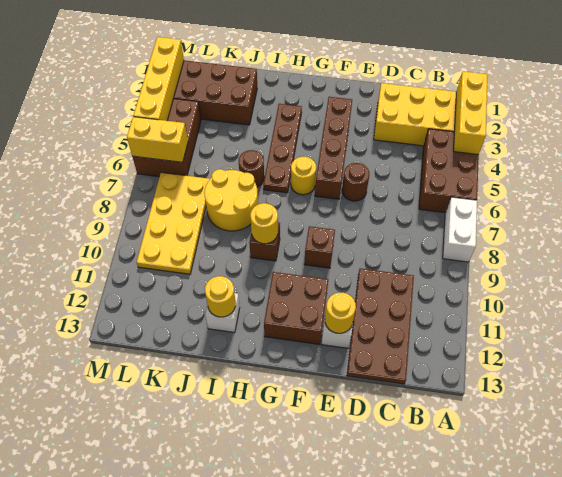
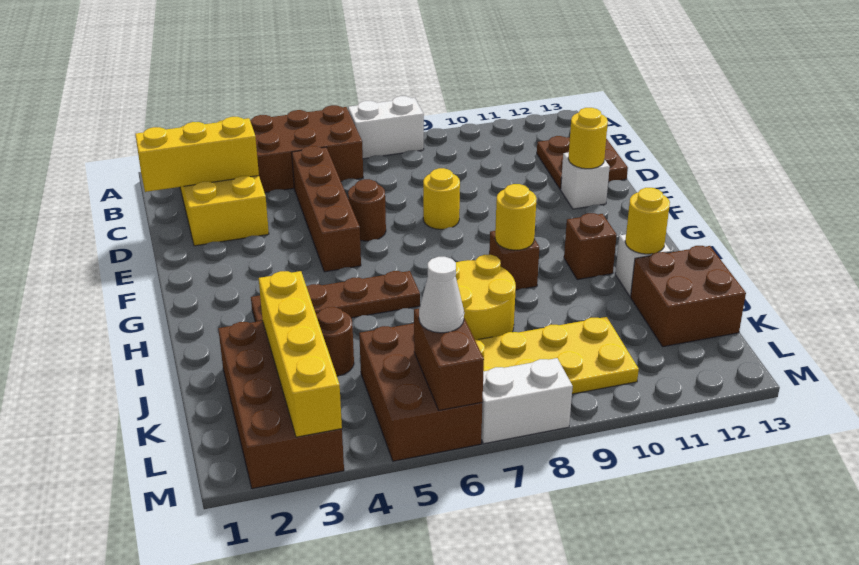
yellow brick A2:A4 level 2 -> yellow brick C1:C3 level 2
brown plate C10:D13 level 1 -> brown plate C12:D13 level 1
brown brick F3:F6 level 1 -> brown brick C5:F5 level 1
brown brick F9 level 1 -> brown brick H11 level 1
brown brick F11:G12 level 1 -> brown brick J12:K13 level 1
yellow round brick G6 level 1 -> yellow round brick E8 level 1
brown round brick I6 level 1 -> brown round brick J4 level 1
brown brick L4:M6 level 1 -> brown brick K5:M6 level 1
yellow brick L6:M6 level 2 -> brown brick L6:M6 level 2
none -> white cone L6 level 3
yellow brick M2:M5 level 2 -> yellow brick J3:M3 level 2
none -> white brick M7:M8 level 1

